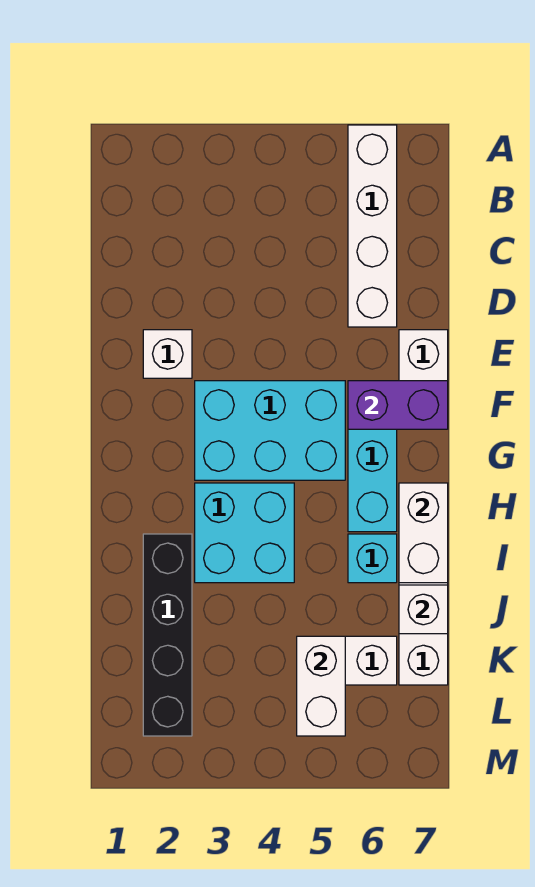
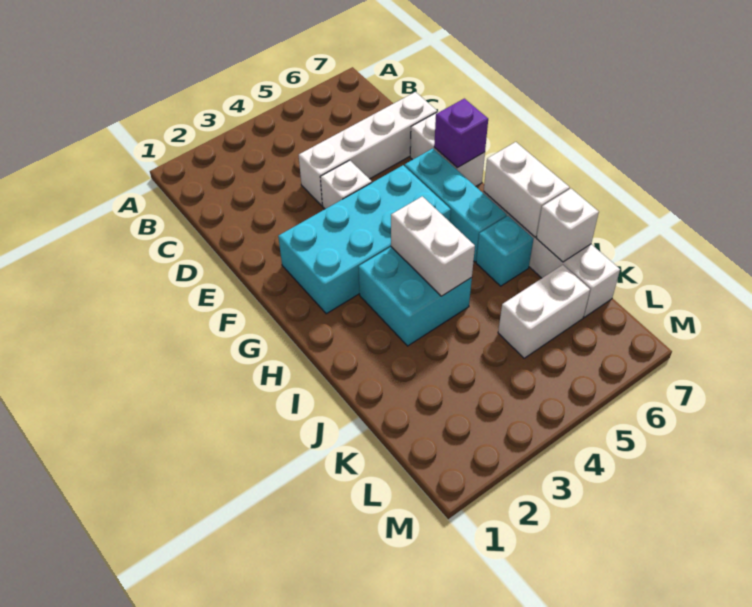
white brick A6:D6 level 1 -> white brick D4:D7 level 1
white brick E2 level 1 -> white brick E4 level 1
cyan brick F3:G5 level 1 -> cyan brick F2:G5 level 1
purple brick F6:F7 level 2 -> purple brick F7 level 2
black brick I2:L2 level 1 -> none
white brick K5:L5 level 2 -> white brick H4:I4 level 2

